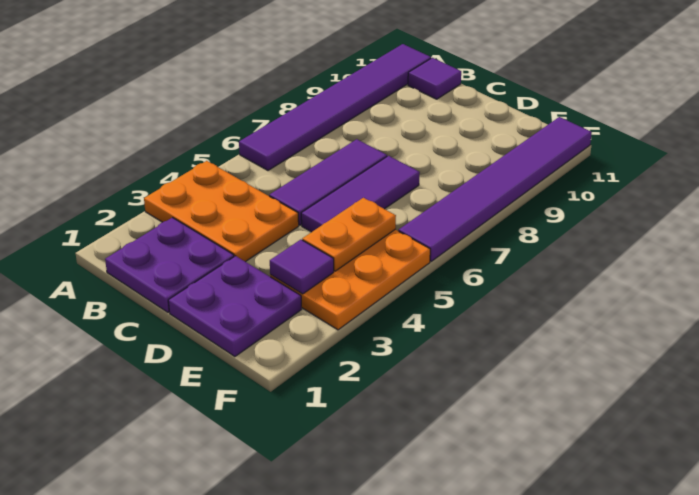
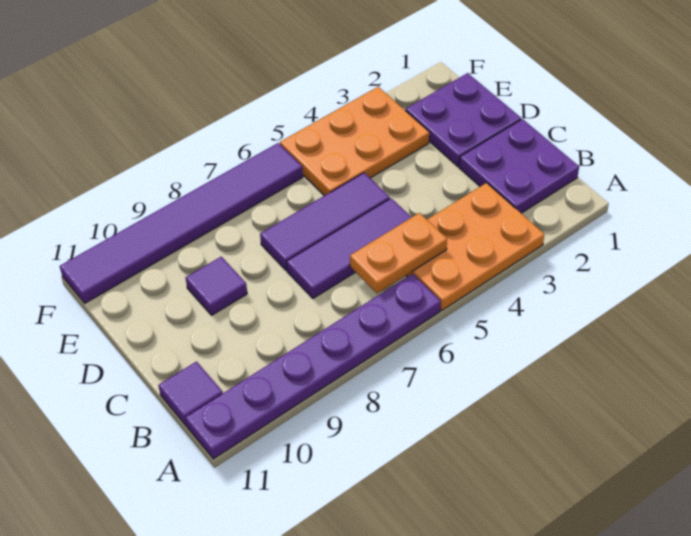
orange plate A3:C4 level 1 -> orange plate A3:B5 level 1
purple tile A6:A11 level 1 -> purple plate A6:A11 level 1
purple tile E3 level 2 -> purple tile D9 level 1
orange plate E4:E5 level 2 -> orange plate B5:B6 level 2

